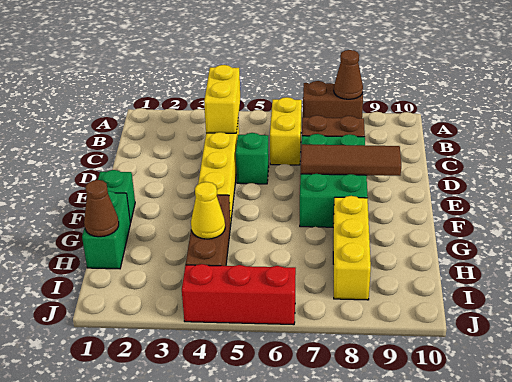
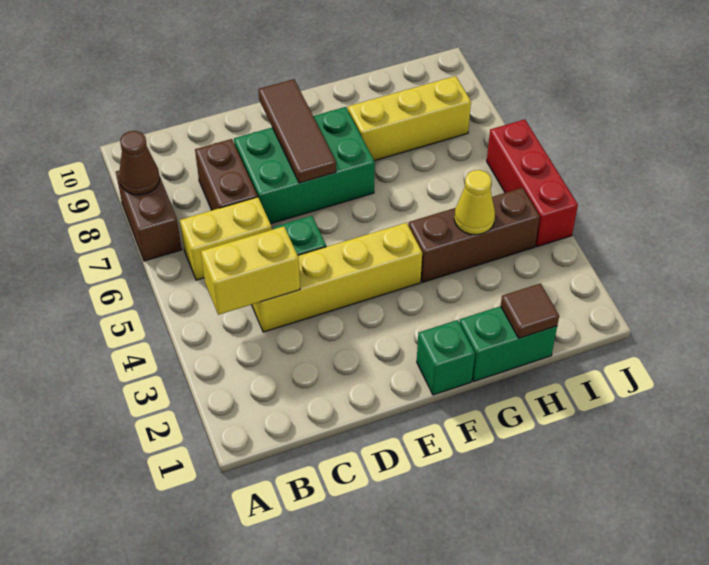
brown cone H1 level 2 -> brown tile H1 level 2

